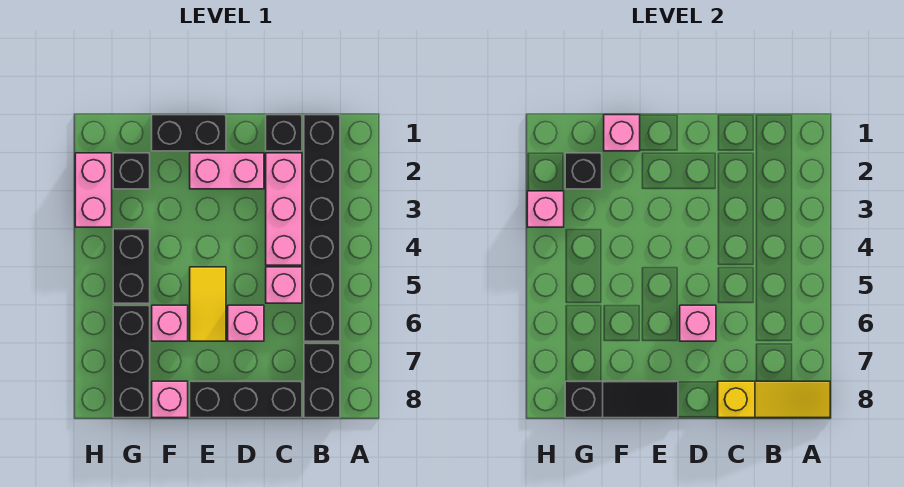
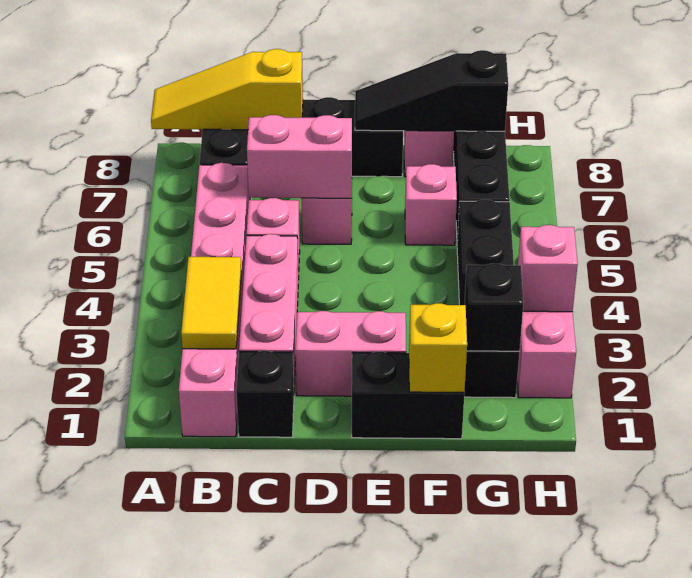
black brick B1:B6 level 1 -> pink brick B1:B6 level 1
pink brick D6 level 2 -> pink brick C6:D6 level 2
yellow tile E5:E6 level 1 -> yellow tile B2:B3 level 2
pink brick F1 level 2 -> yellow brick F1 level 2

